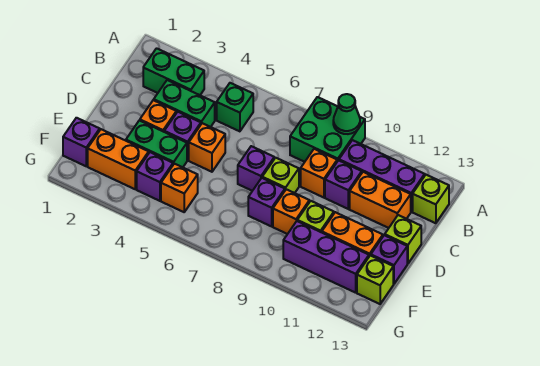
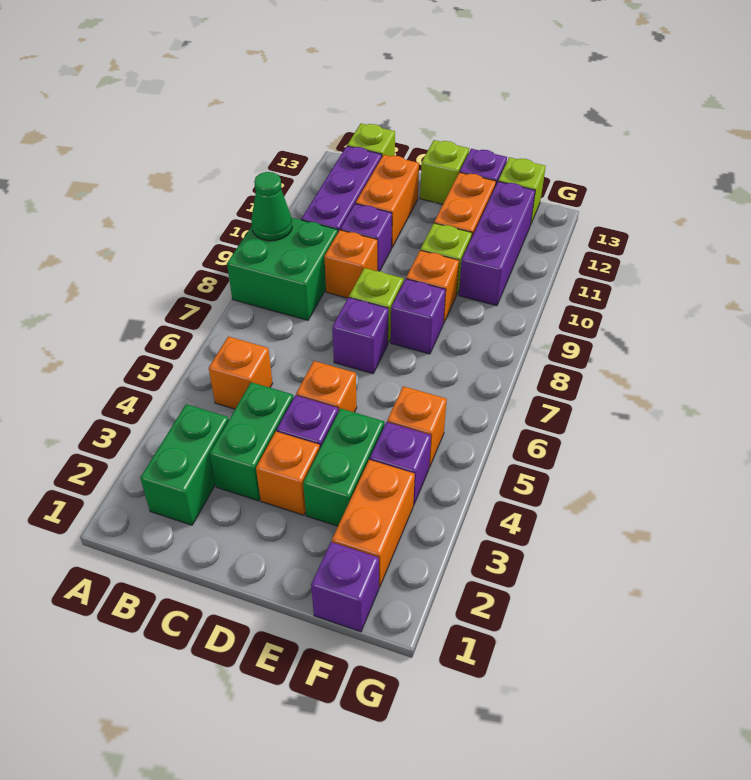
green brick B5 level 1 -> orange brick B5 level 1

